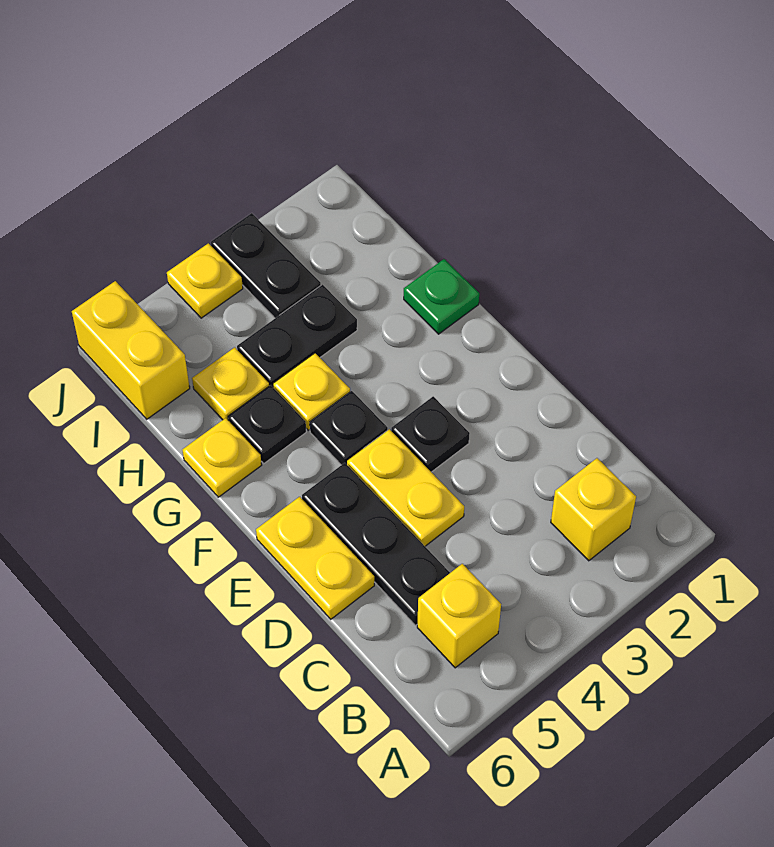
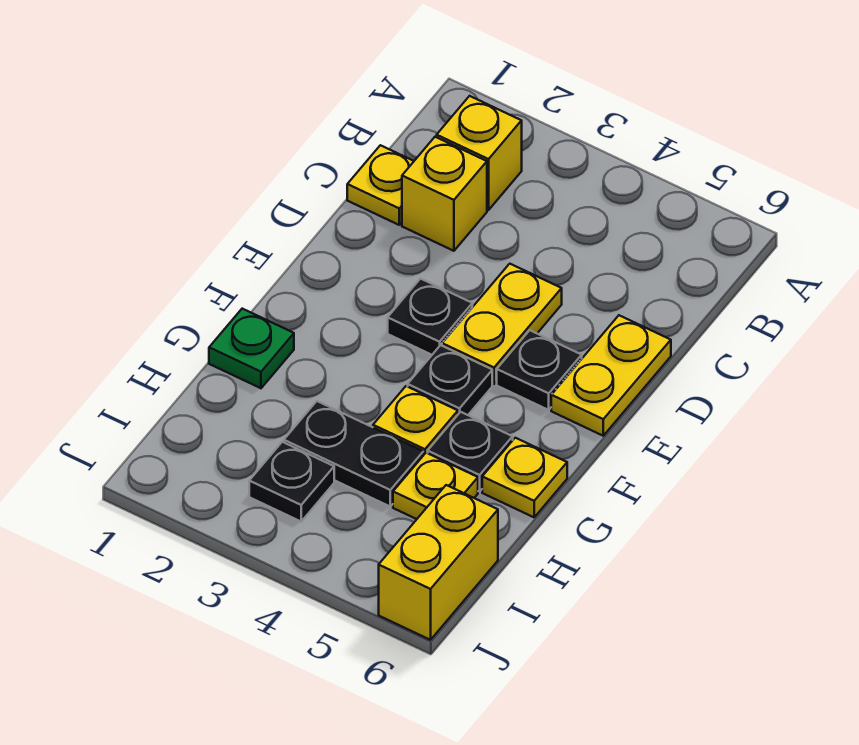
yellow brick B5 level 1 -> yellow brick C2 level 1
black plate C5:E5 level 1 -> black plate E5 level 1
black plate I3:J3 level 1 -> black plate I3 level 1
yellow plate J4 level 1 -> yellow plate C1 level 1

